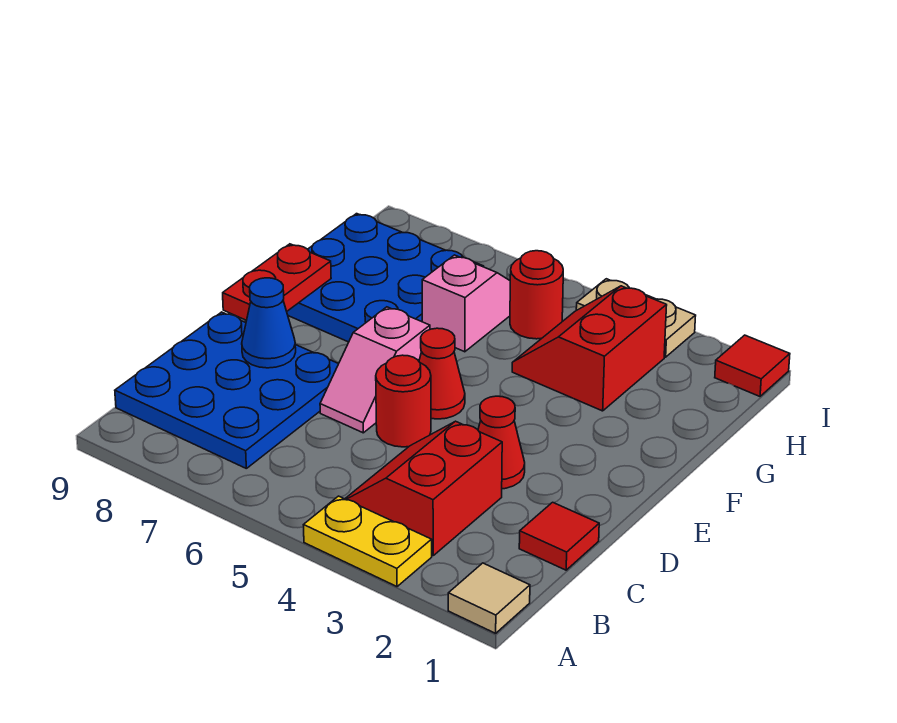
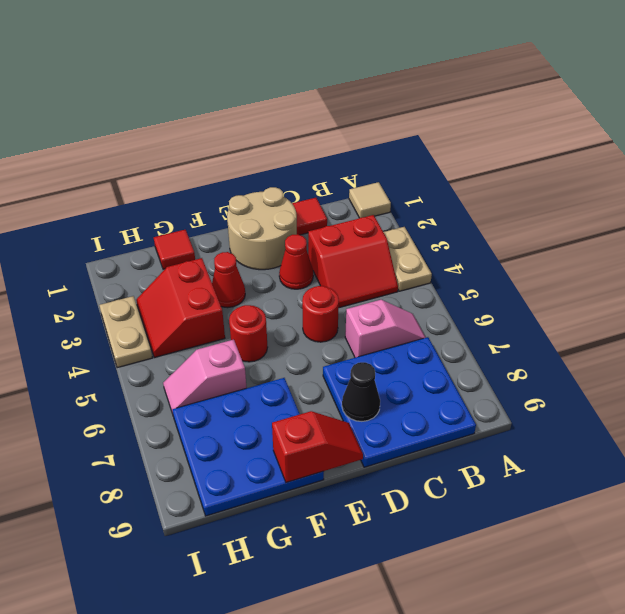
yellow plate A3:A4 level 1 -> tan plate A3:A4 level 1
none -> tan round brick D1:E2 level 1
pink slope D6:E6 level 1 top E -> pink slope B6:C6 level 1 top C
blue cone D8 level 2 -> black cone D8 level 2
red cone E5 level 1 -> red cone F3 level 1
red plate E9:F9 level 2 -> red slope E9:F9 level 2 top F
red slope G3:H4 level 1 top 3 -> red slope G3:H4 level 1 top G
red round brick H5 level 1 -> red round brick F5 level 1
red tile I1 level 1 -> red tile G1 level 1

